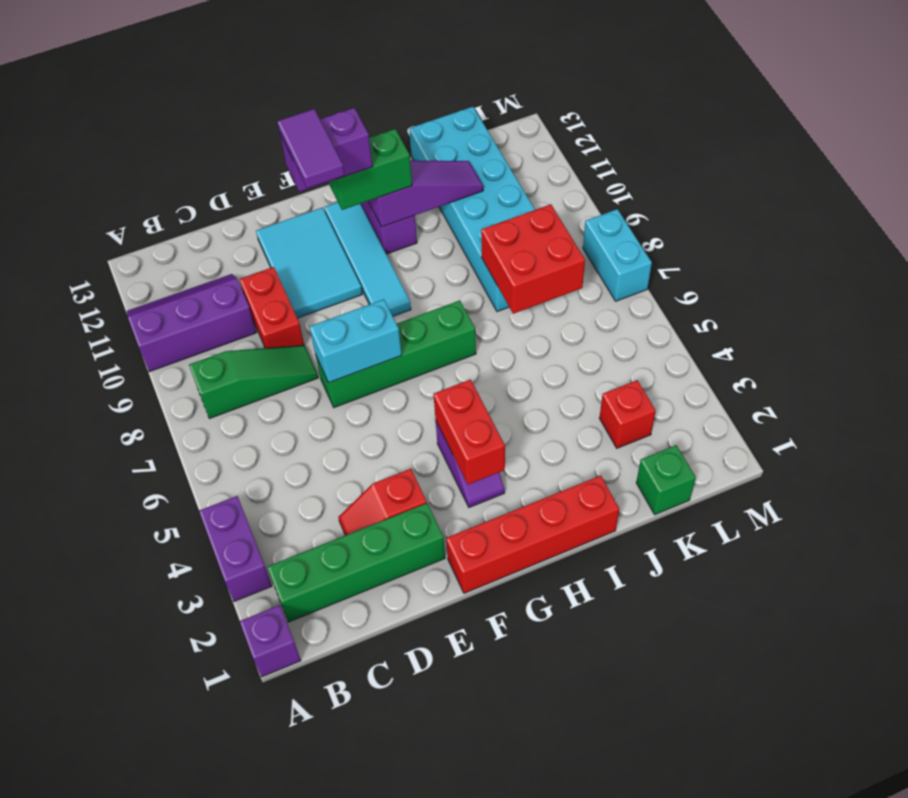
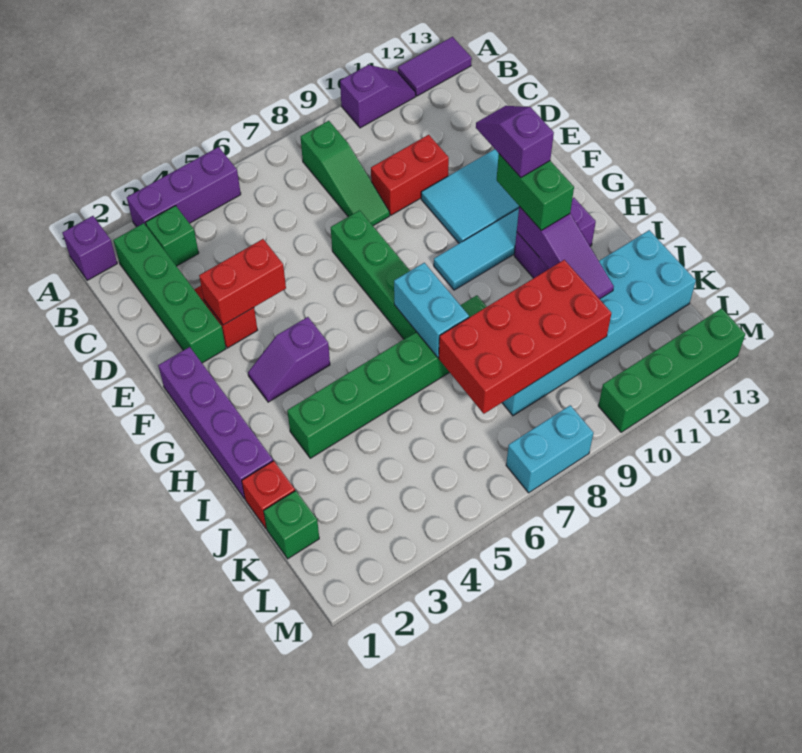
purple brick A3:A4 level 1 -> purple brick A3:A5 level 1
purple slope A10:C11 level 1 top 10 -> purple slope A10:A11 level 1 top 10
none -> green brick B3 level 1
cyan brick E7:F7 level 2 -> cyan brick H7:I7 level 2
red brick F1:I1 level 1 -> purple brick F1:I1 level 1
purple tile F10:F11 level 5 -> purple tile A12:A13 level 1
purple brick F11:G11 level 4 -> purple slope F11:G11 level 4 top G
red brick G3:G4 level 2 -> red brick E3:E4 level 2
none -> green brick I3:I8 level 1
red brick J7:K8 level 2 -> red brick J7:K10 level 2
red brick K3 level 1 -> red brick J1 level 1
none -> green brick M10:M13 level 1

